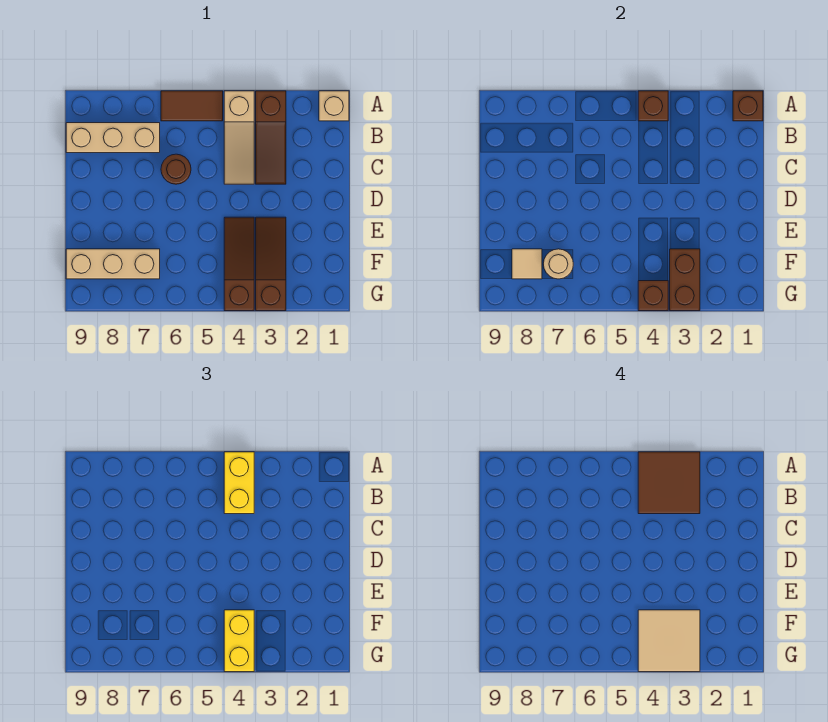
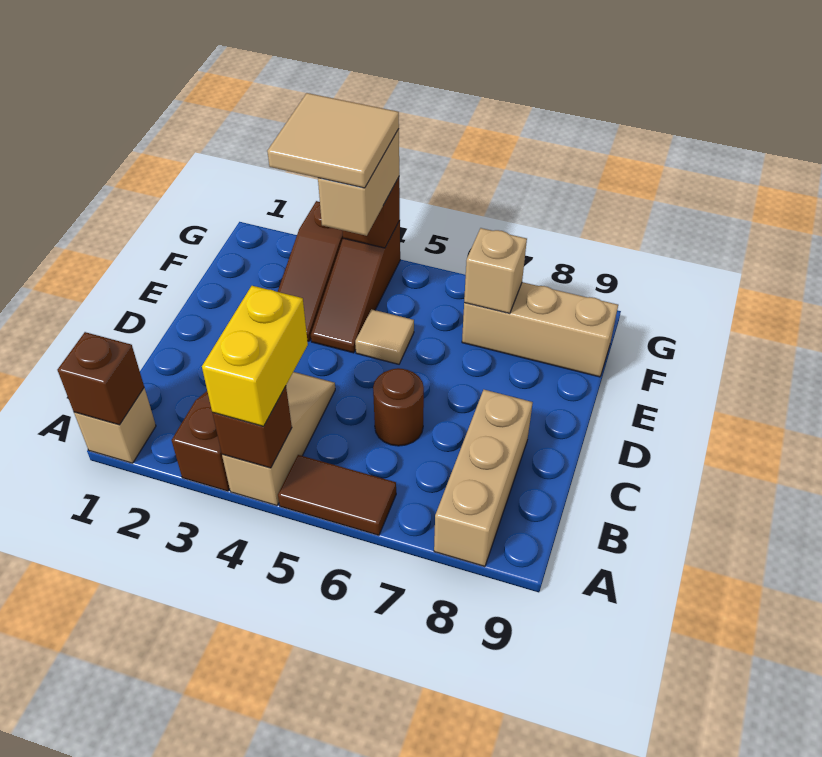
brown tile A3:B4 level 4 -> none
tan brick B7:B9 level 1 -> tan brick A8:C8 level 1
brown brick F3:G3 level 2 -> none
yellow brick F4:G4 level 3 -> tan brick F4:G4 level 3
tan round brick F7 level 2 -> tan brick F7 level 2
tan tile F8 level 2 -> tan tile E5 level 1

